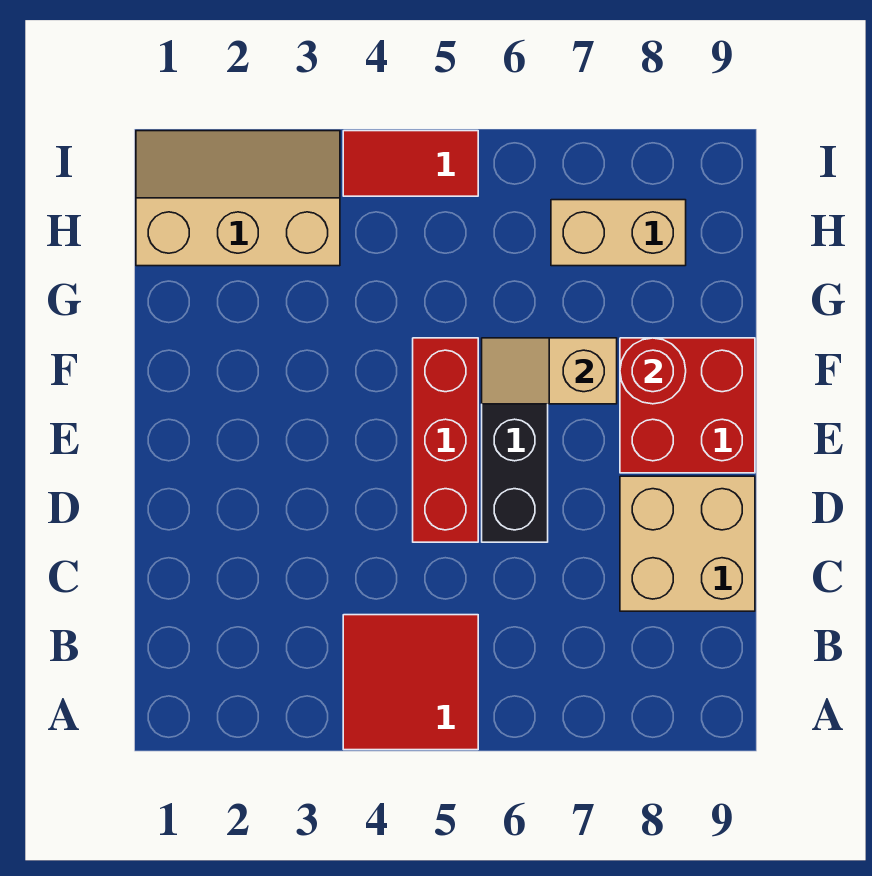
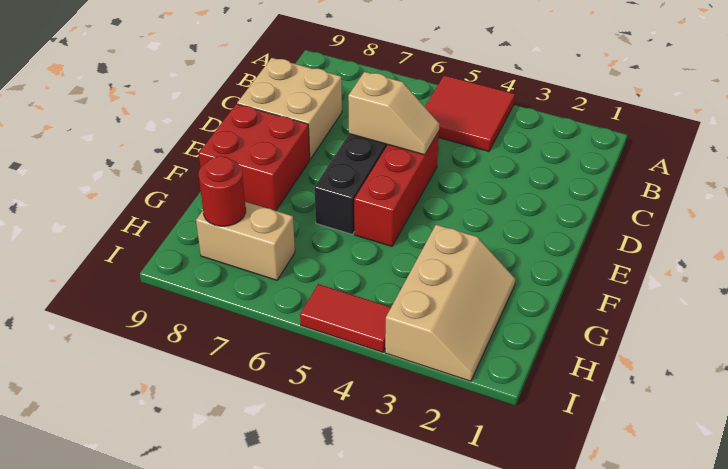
tan slope F6:F7 level 2 top 7 -> tan slope D5:D6 level 2 top 6
red round brick F8 level 2 -> red round brick H8 level 2
tan slope H1:I3 level 1 top H -> tan slope G2:I3 level 1 top 3

